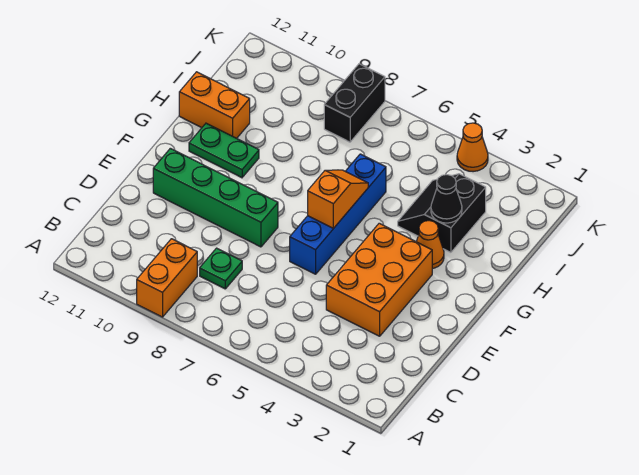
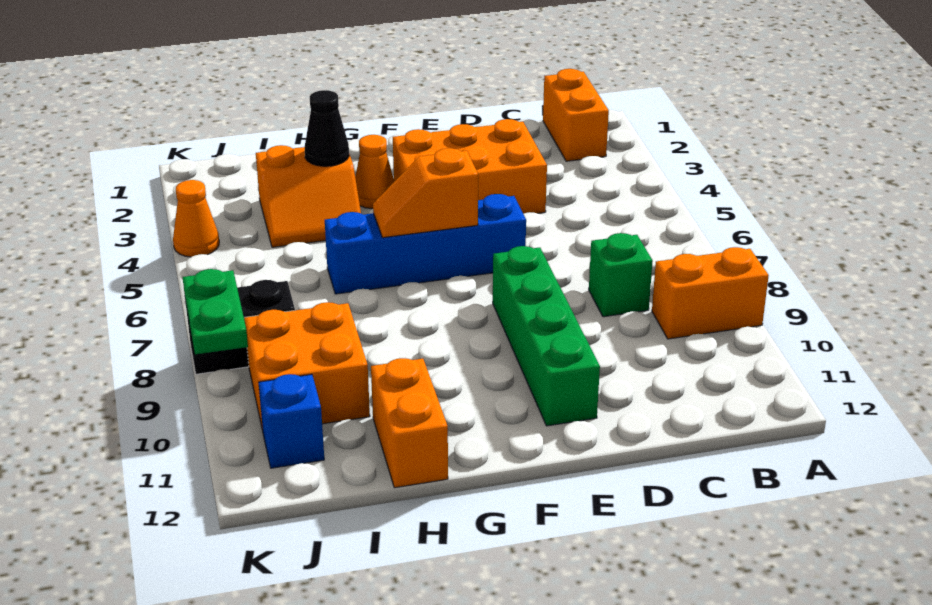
none -> orange brick B1:B2 level 1
green plate C8 level 1 -> green brick C8 level 1
green plate G10:G11 level 1 -> green plate K8:K9 level 2
black slope H3:I4 level 1 top 3 -> orange slope H3:I4 level 1 top 3
none -> orange brick I9:J10 level 1
none -> blue brick J11 level 1

